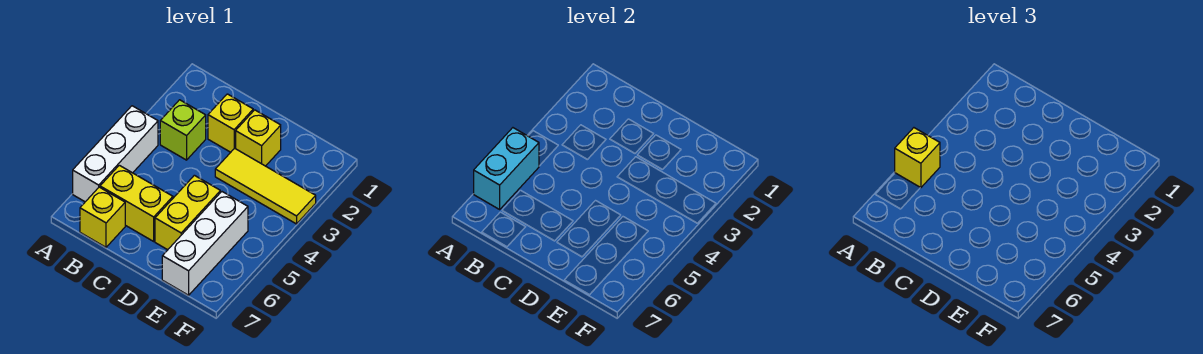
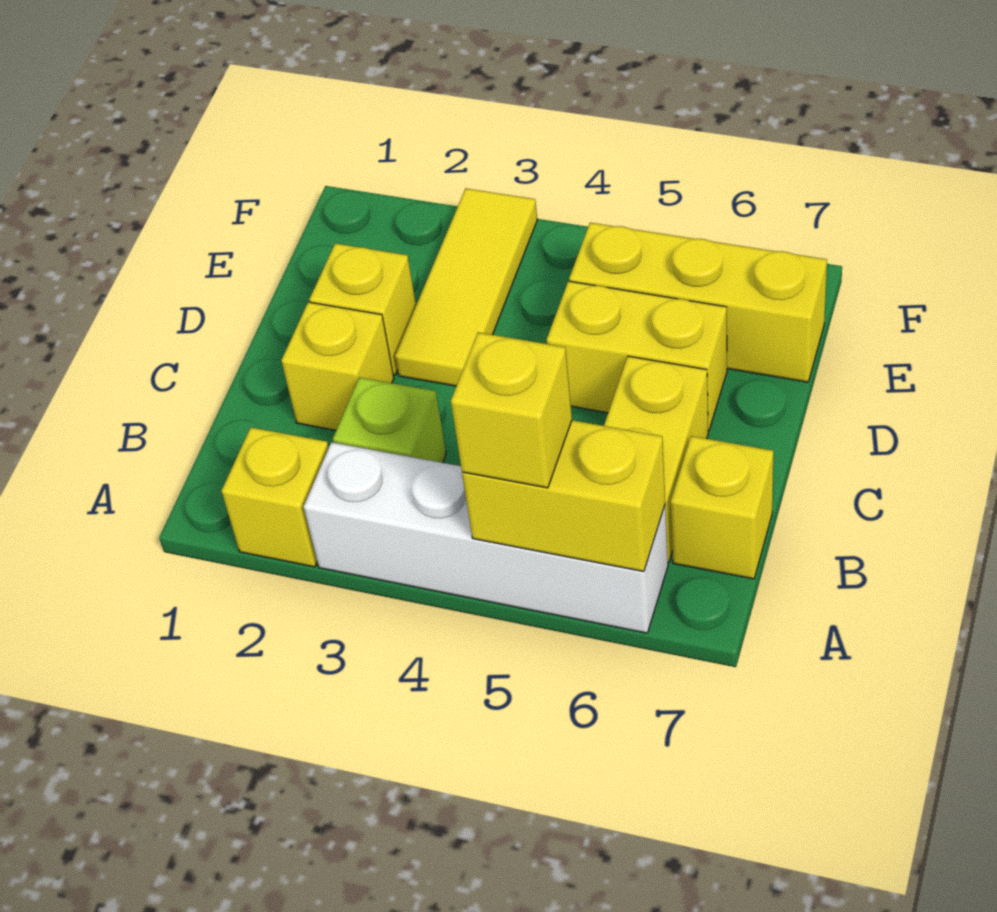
none -> yellow brick A2 level 1
white brick A4:A6 level 1 -> white brick A3:A6 level 1
cyan brick A5:A6 level 2 -> yellow brick A5:A6 level 2
white brick E5:E7 level 1 -> yellow brick E5:E7 level 1

